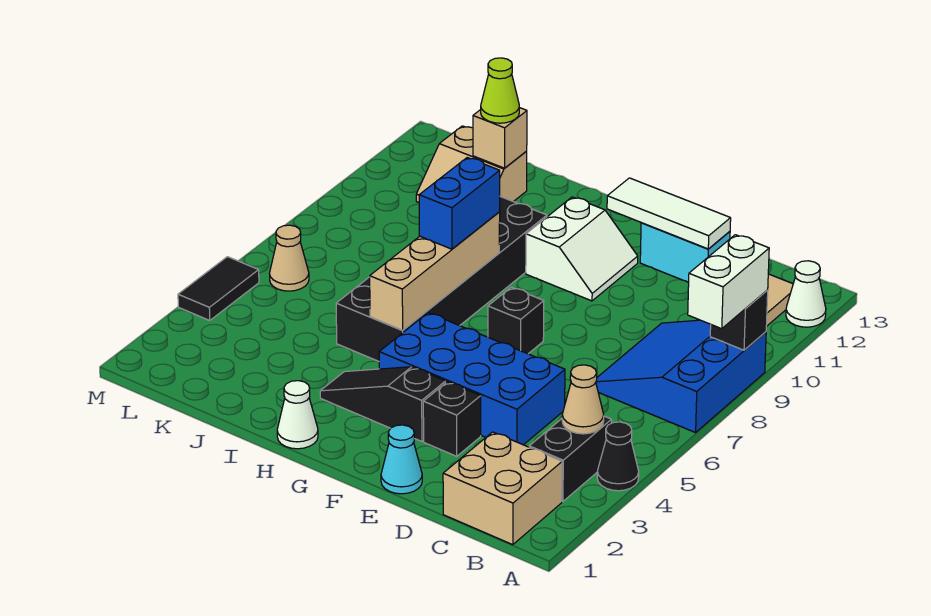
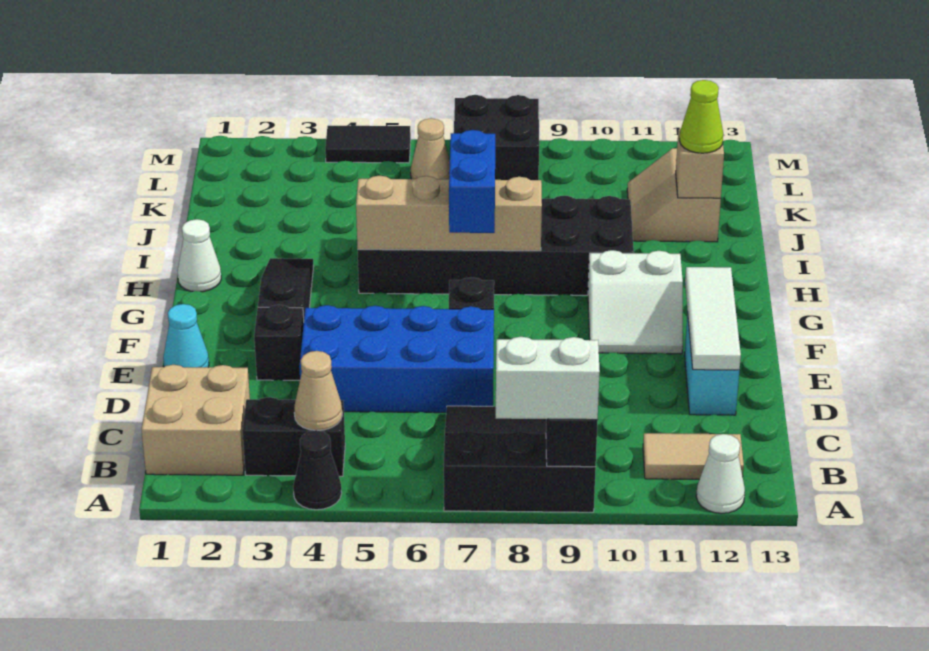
blue slope A7:C9 level 1 top A -> black slope A7:C9 level 1 top A
blue brick D4:G5 level 1 -> blue brick D4:E7 level 1
blue brick H7:H8 level 3 -> blue brick G7:H7 level 3
none -> black brick L7:M8 level 1

